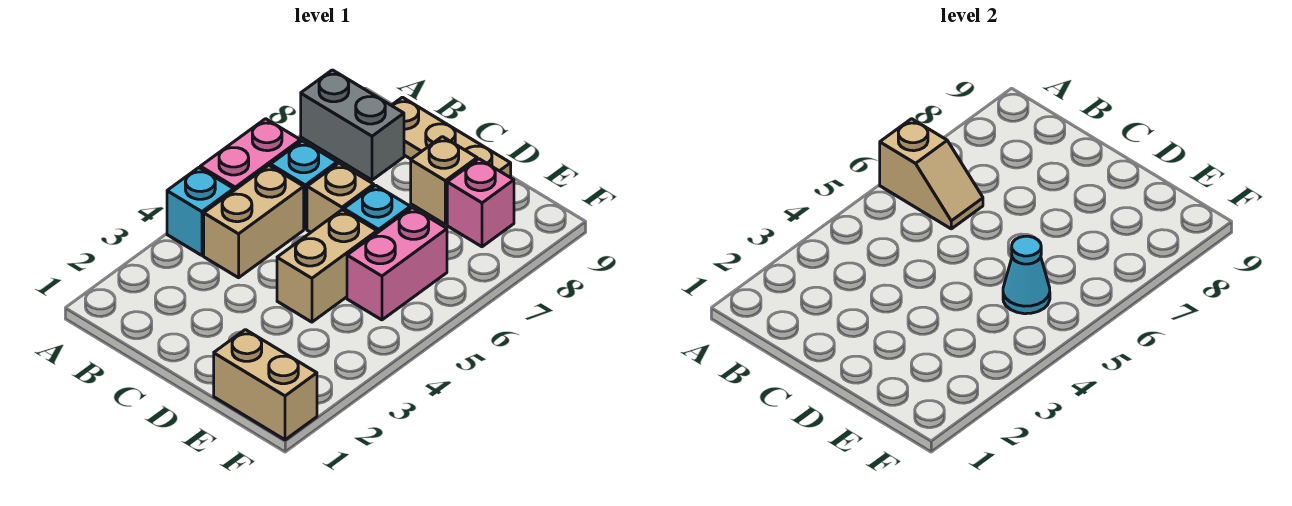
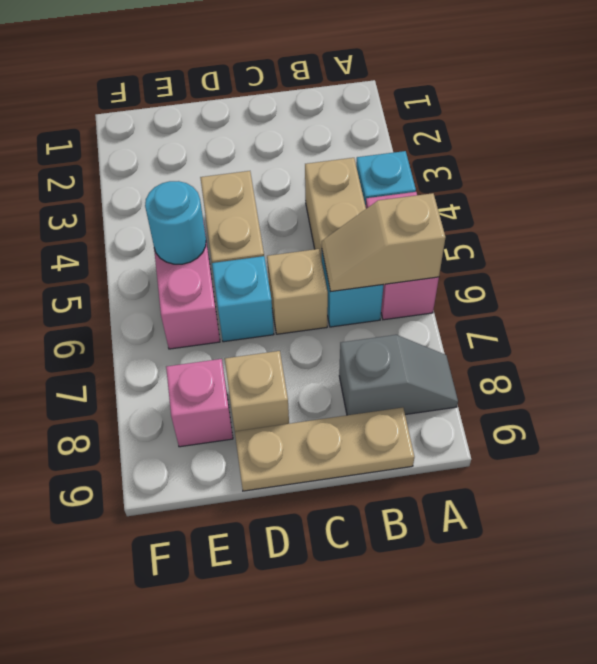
grey brick A8:B8 level 1 -> grey slope A8:B8 level 1 top B
tan brick E1:F1 level 1 -> none
cyan cone E5 level 2 -> cyan round brick E5 level 2

